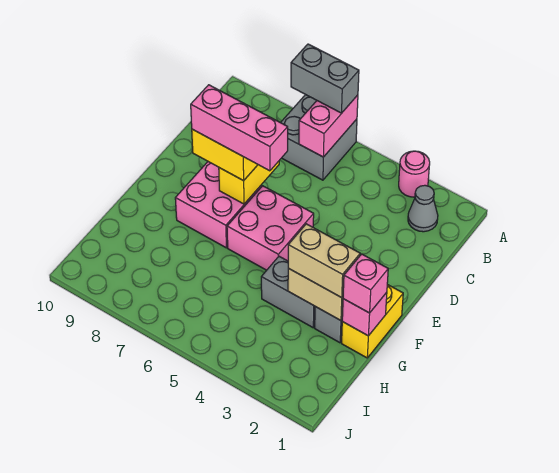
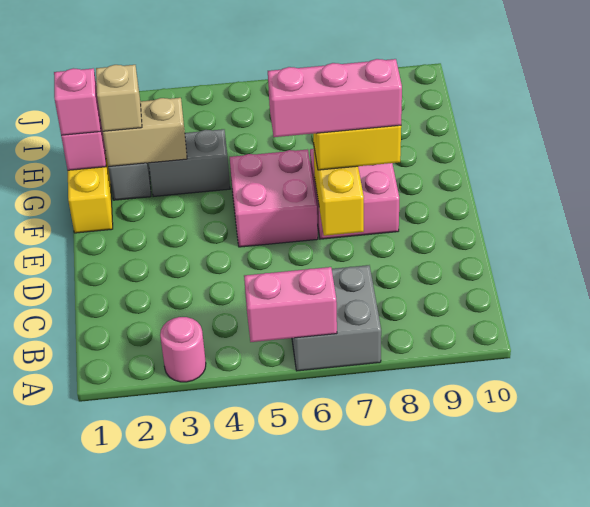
pink brick A6:B6 level 2 -> pink brick A5:A6 level 2
grey brick A6:A7 level 3 -> none
grey cone B2 level 1 -> none
tan brick G2:G3 level 3 -> tan brick G2 level 3

